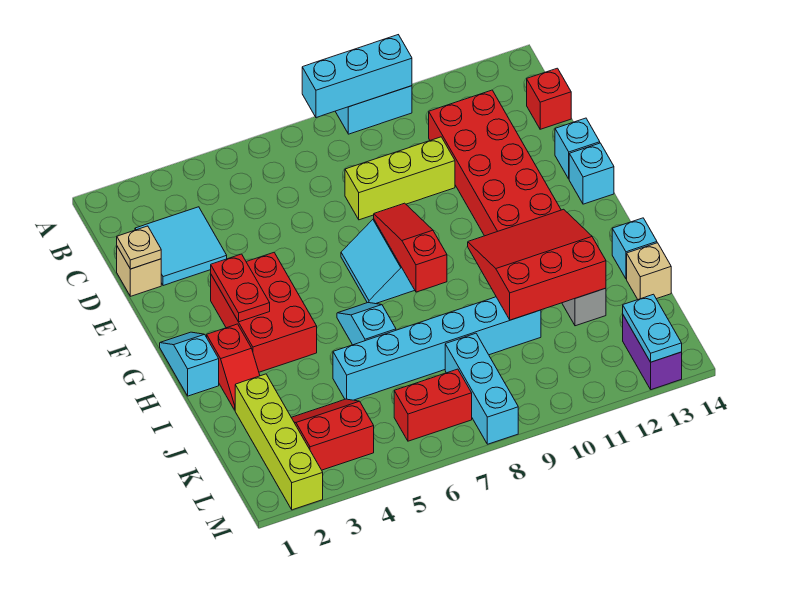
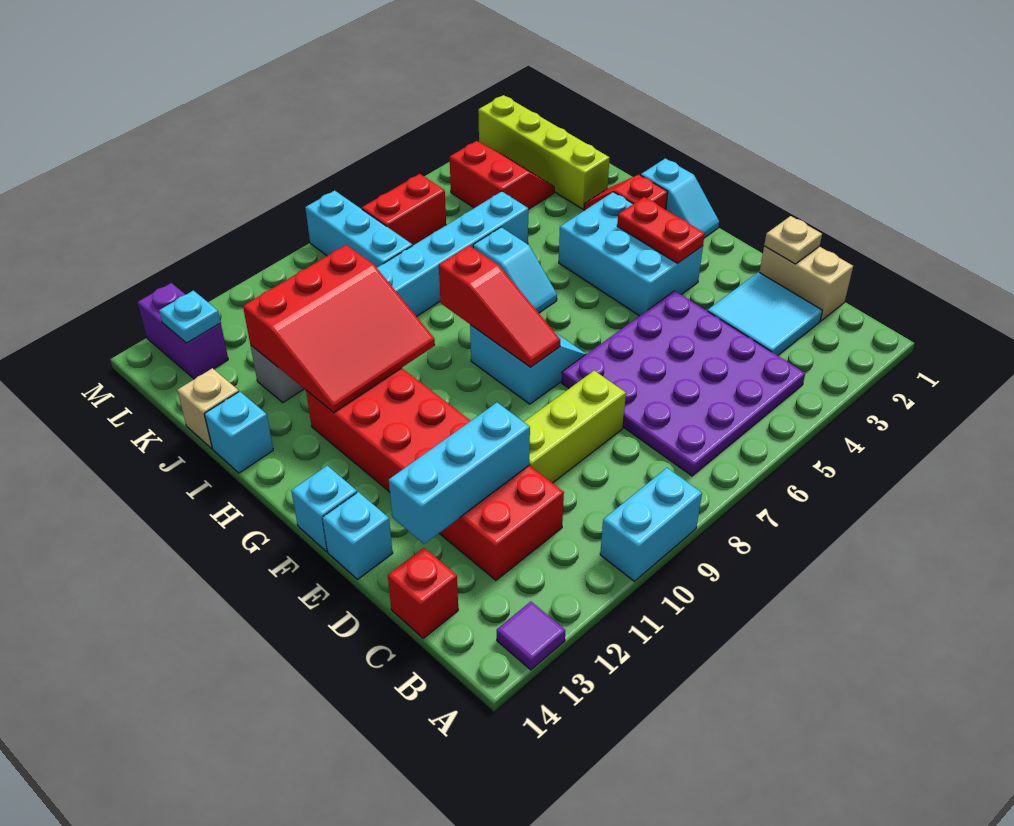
cyan brick A8:A10 level 2 -> cyan brick D11:D13 level 2
none -> purple tile A13 level 1
none -> purple plate B4:E7 level 1
tan brick D1 level 1 -> tan brick C1:D1 level 1
red brick F3:H4 level 1 -> cyan brick F3:H4 level 1
red slope K3:L4 level 1 top L -> red slope K3:L4 level 1 top 4
cyan plate L13:M13 level 2 -> cyan plate L13 level 2

